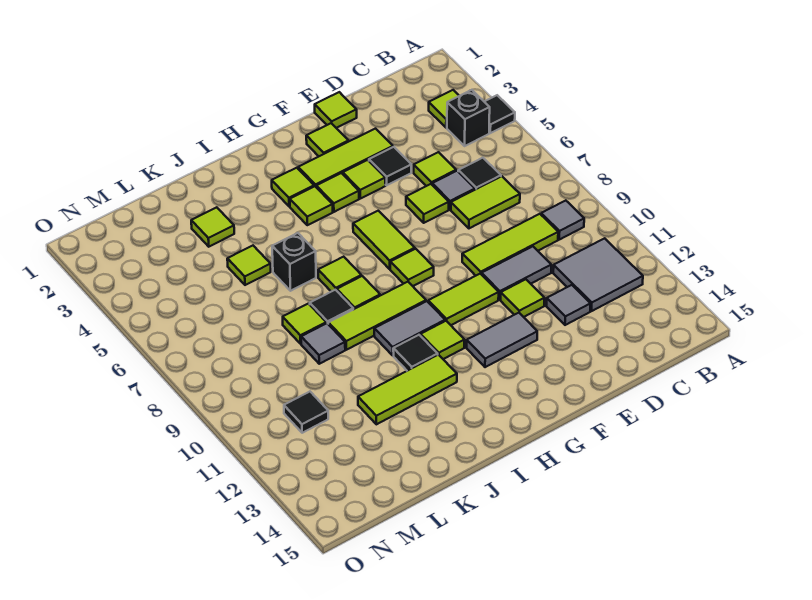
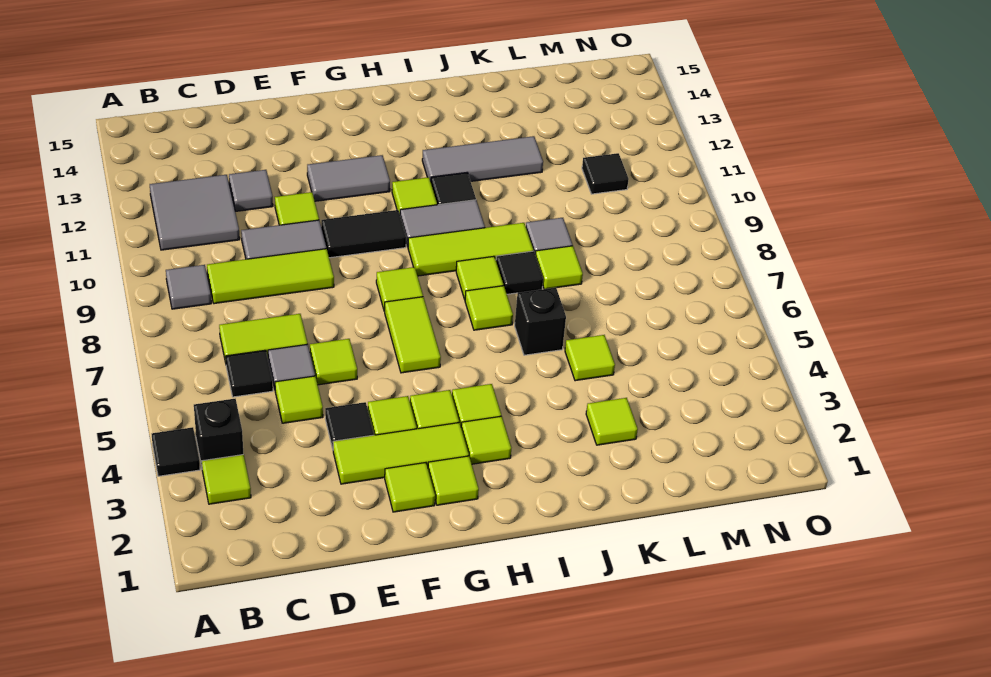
lime tile E1 level 1 -> lime tile G2 level 1
lime tile F10:G10 level 1 -> black tile F10:G10 level 1
lime tile I12:K12 level 1 -> grey tile I12:K12 level 1

